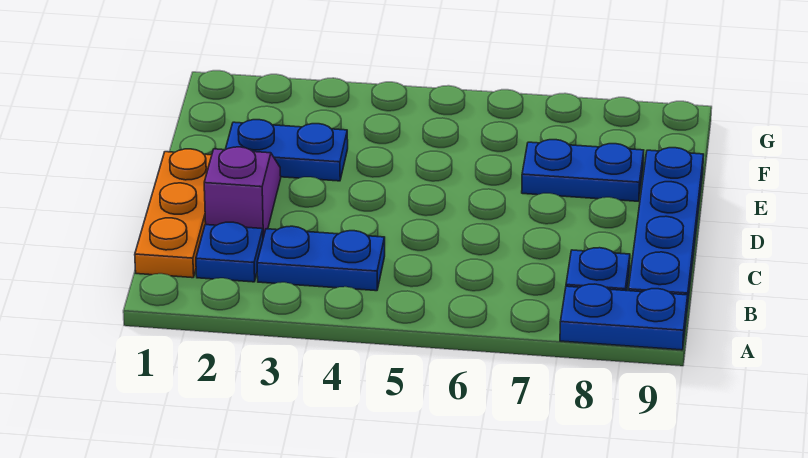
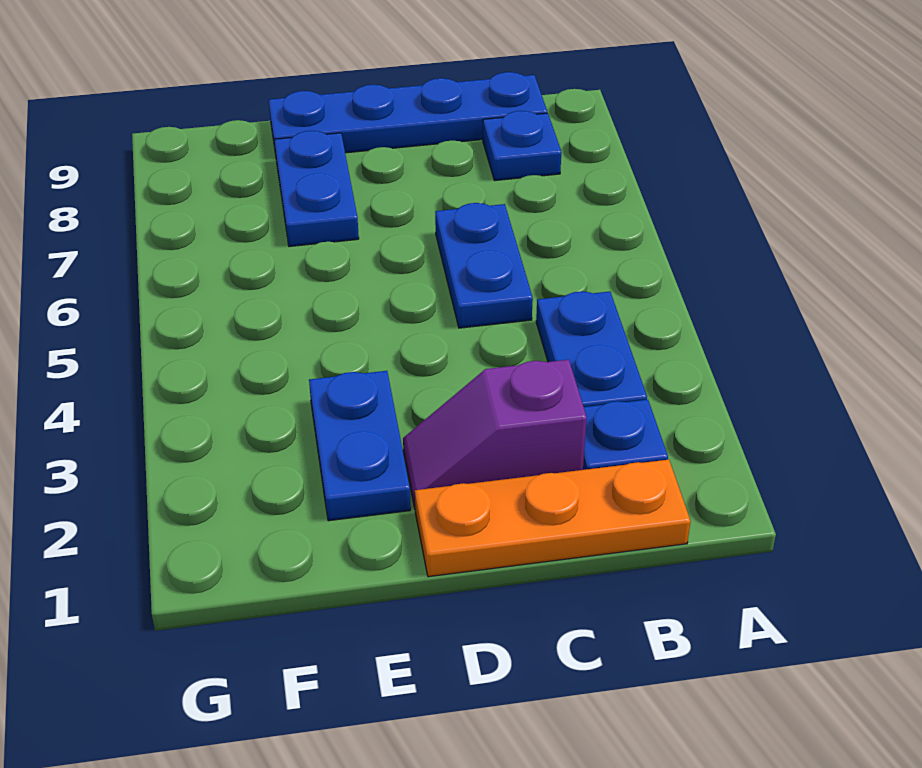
blue plate A8:A9 level 1 -> blue plate C5:C6 level 1

